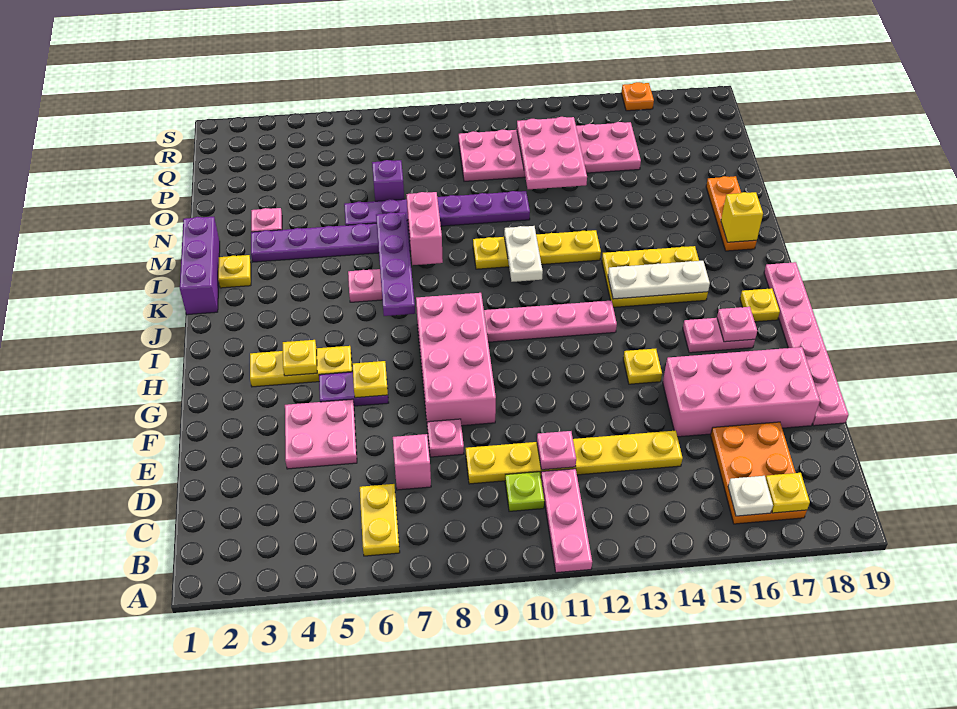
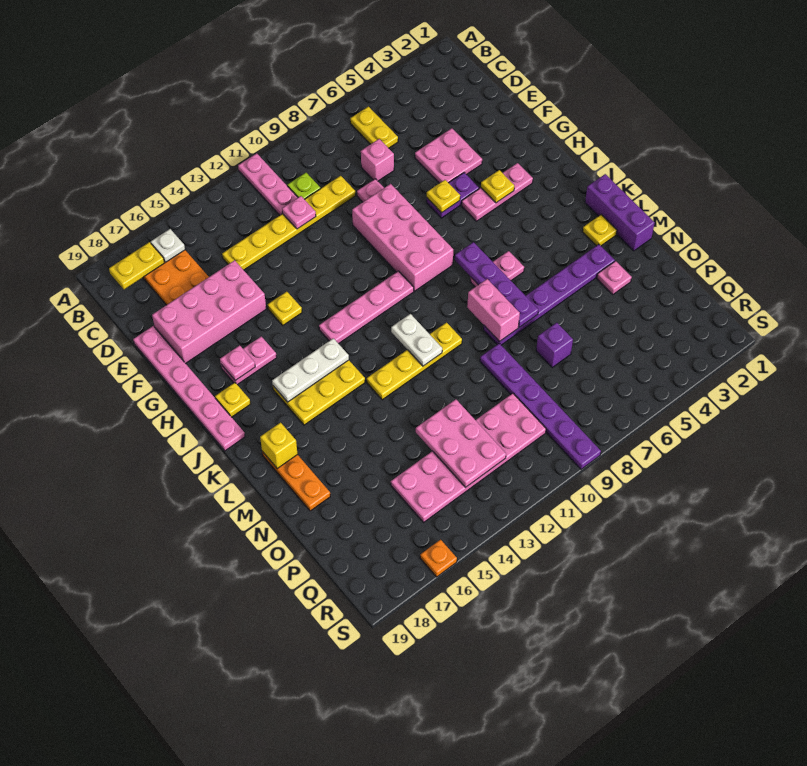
yellow plate B17 level 2 -> yellow plate B17:B18 level 2
yellow plate H3:H5 level 1 -> pink plate H3:H5 level 1
purple plate N6:N11 level 1 -> purple plate N9:S9 level 1

